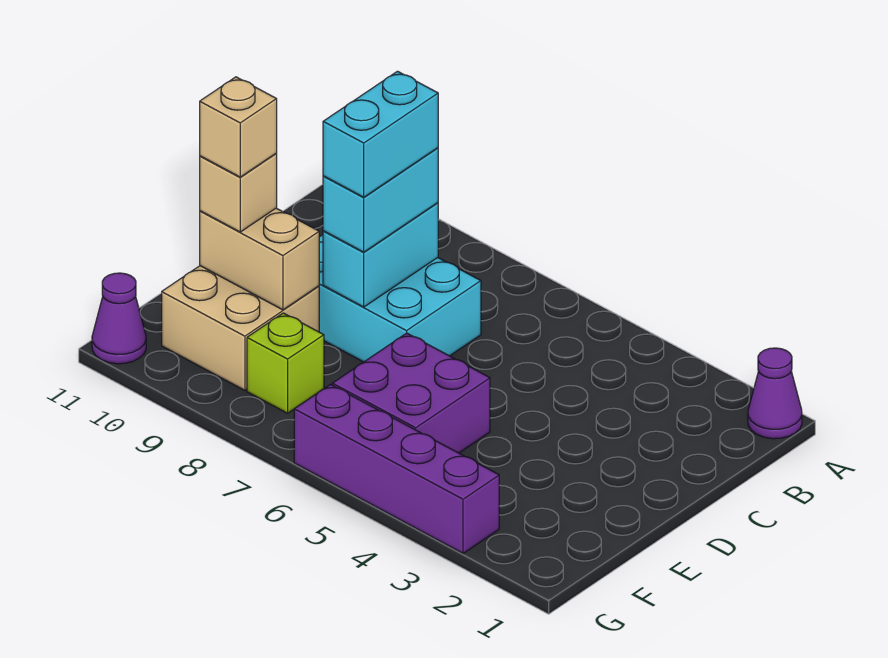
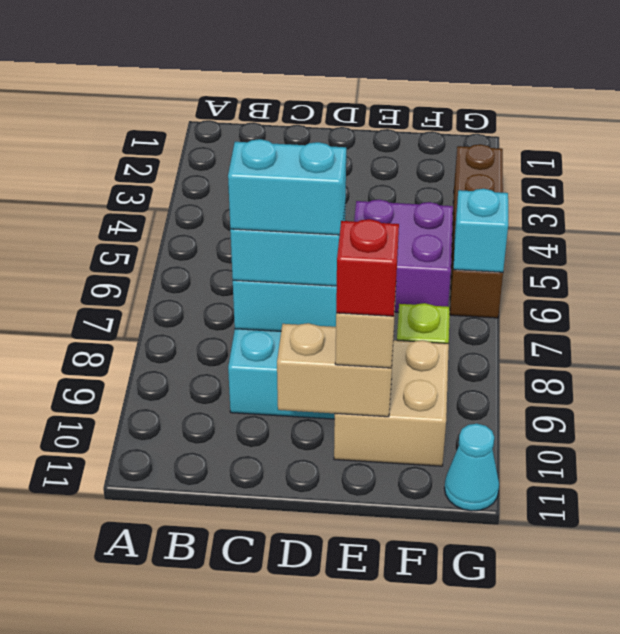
purple cone A1 level 1 -> none
tan brick E9:E10 level 2 -> tan brick D10:E10 level 2
tan brick E10 level 4 -> red brick E10 level 4
purple brick G3:G6 level 1 -> brown brick G3:G6 level 1
none -> cyan brick G6 level 2
purple cone G11 level 1 -> cyan cone G11 level 1

